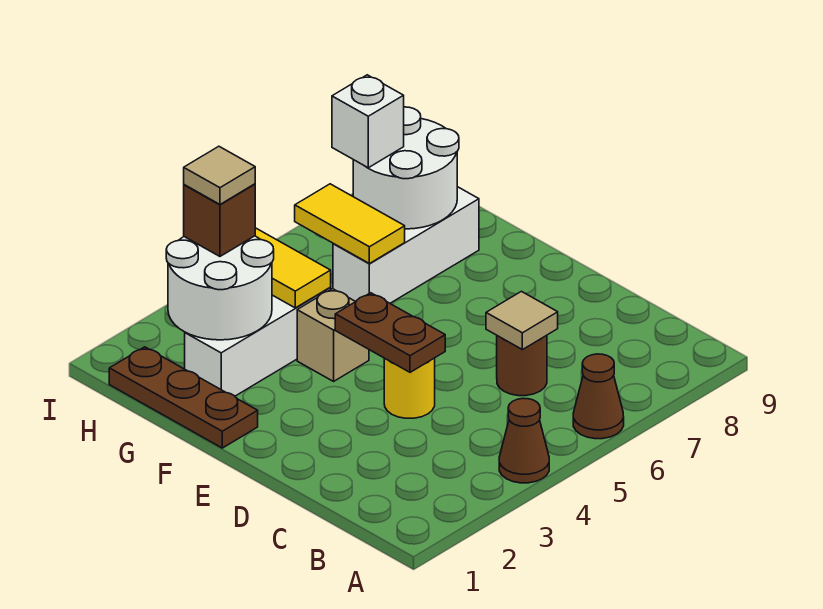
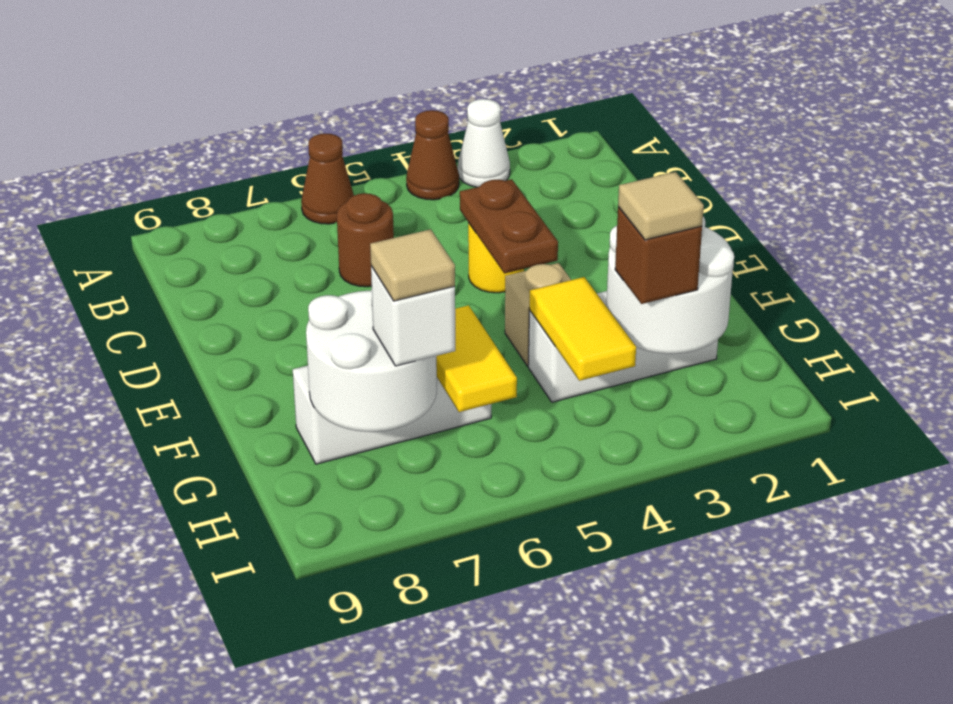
none -> white cone A3 level 1
tan tile C6 level 2 -> tan tile H7 level 4
brown plate F1:H1 level 1 -> none

